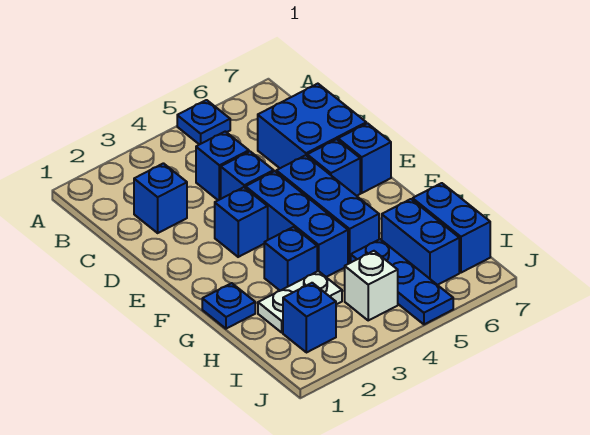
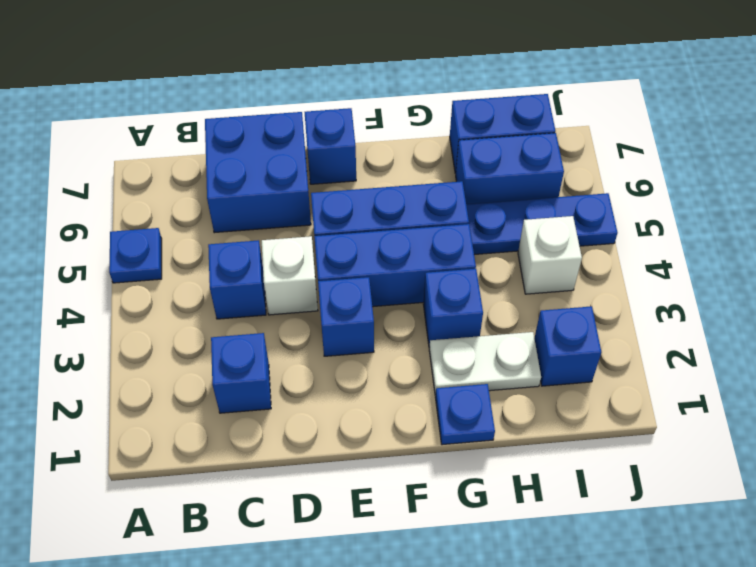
blue brick D4 level 1 -> white brick D4 level 1
blue brick E6 level 1 -> none
white plate H2:H3 level 1 -> white plate G2:H2 level 1

